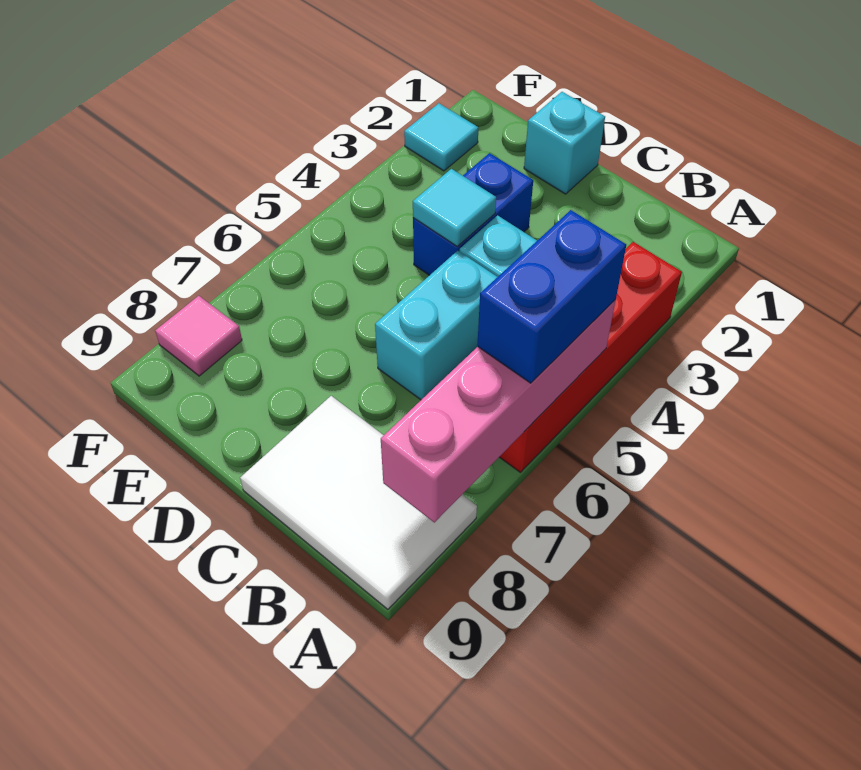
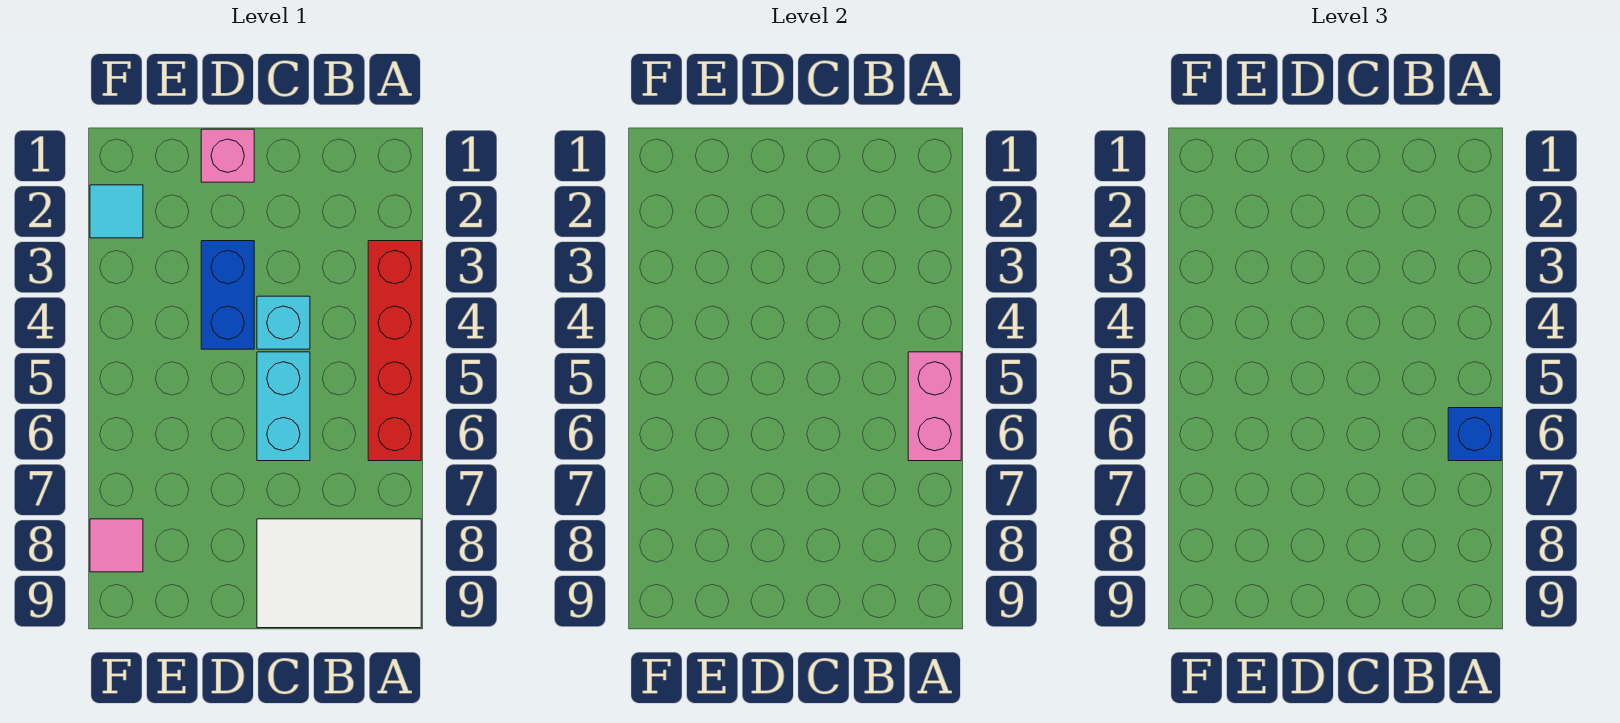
pink brick A5:A8 level 2 -> pink brick A5:A6 level 2
blue brick A5:A6 level 3 -> blue brick A6 level 3
cyan brick D1 level 1 -> pink brick D1 level 1
cyan tile D4 level 2 -> none

